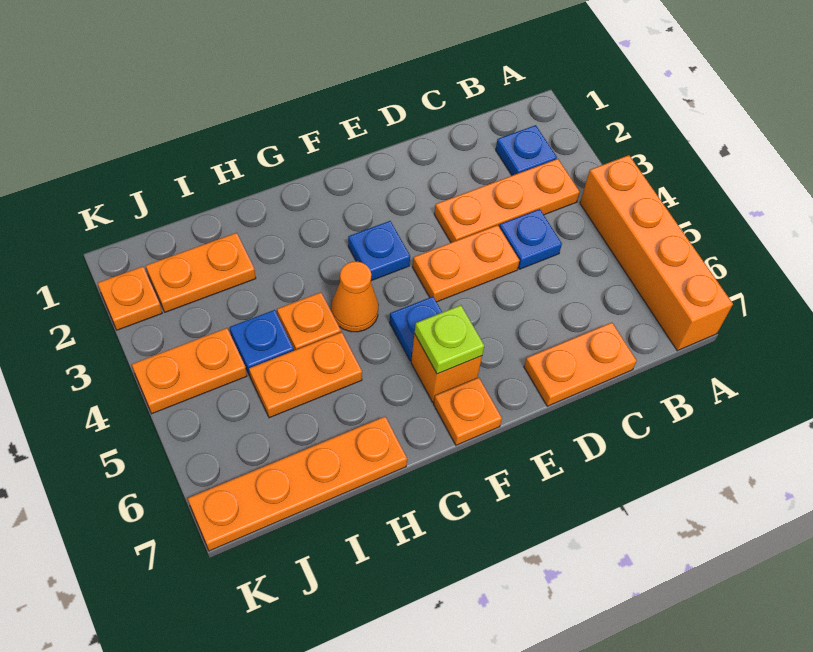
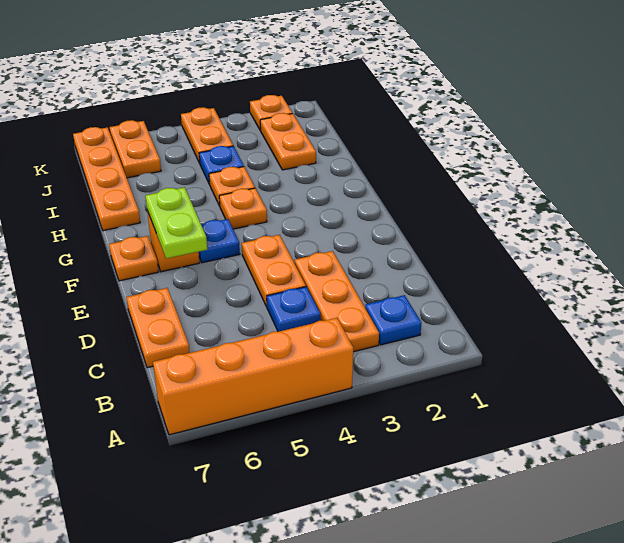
blue plate F3 level 1 -> none
lime plate F6 level 2 -> lime plate E6:F6 level 2
orange cone G4 level 1 -> orange plate G4 level 1
orange plate H5:I5 level 1 -> orange plate J6:K6 level 1

